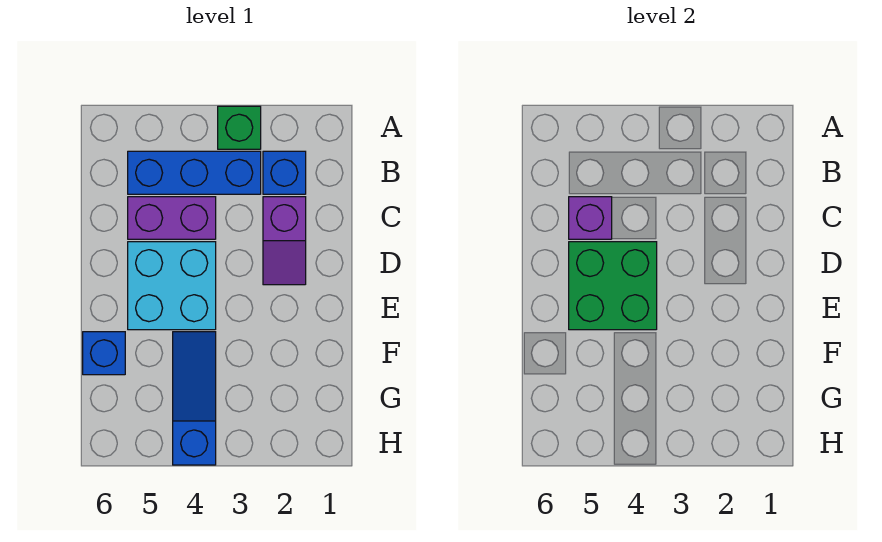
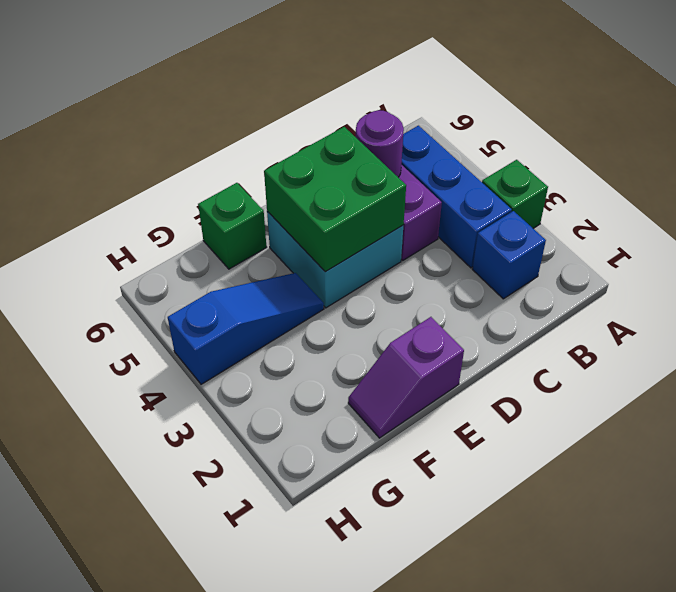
purple slope C2:D2 level 1 top C -> purple slope E1:F1 level 1 top E
purple brick C5 level 2 -> purple round brick C5 level 2
blue brick F6 level 1 -> green brick F6 level 1

